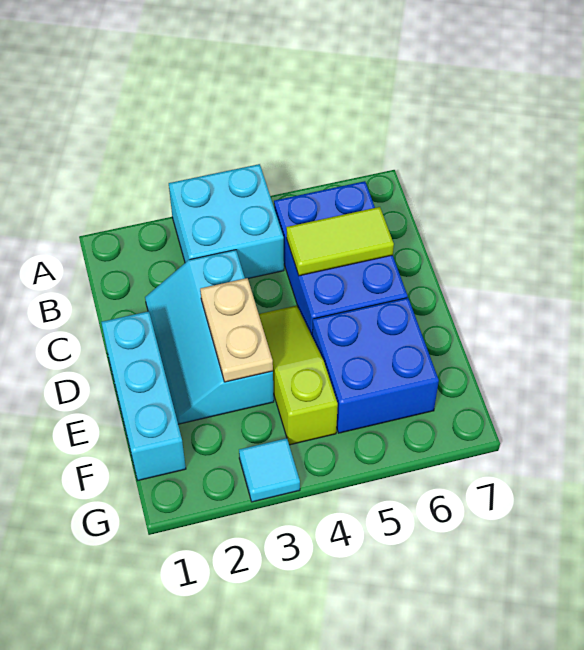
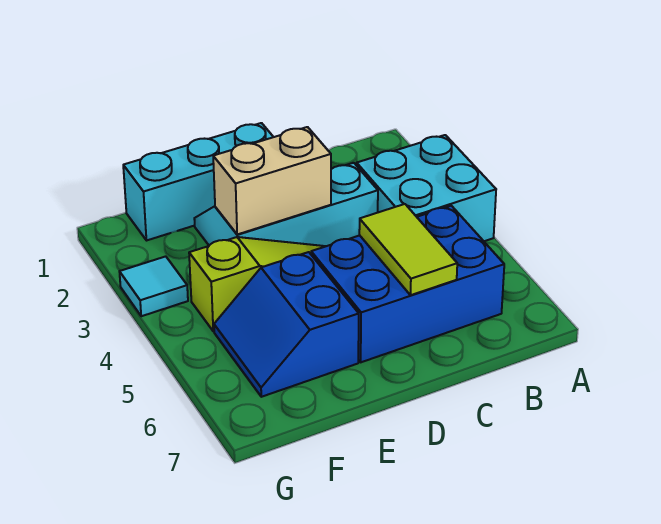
tan plate D3:E3 level 2 -> tan brick D3:E3 level 2
blue brick E5:F6 level 1 -> blue slope E5:F6 level 1 top E

